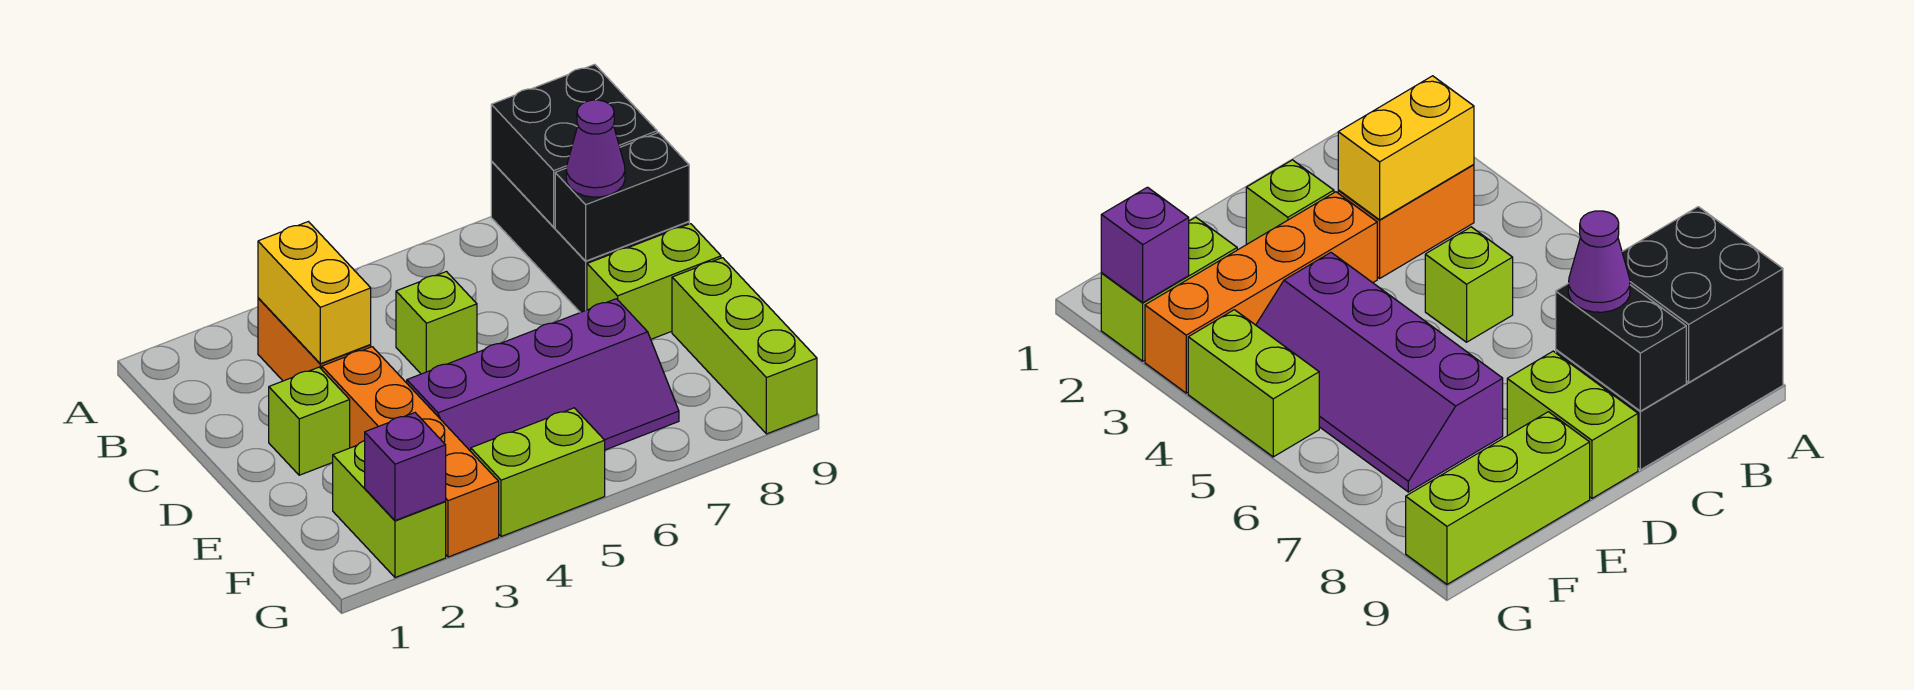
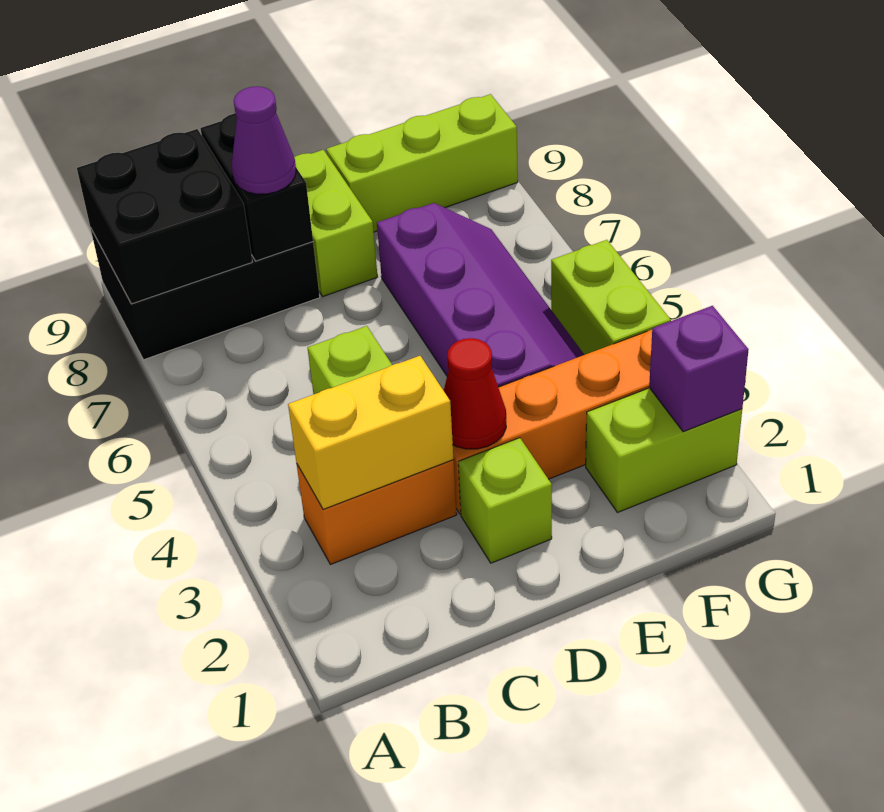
none -> red cone D3 level 2

